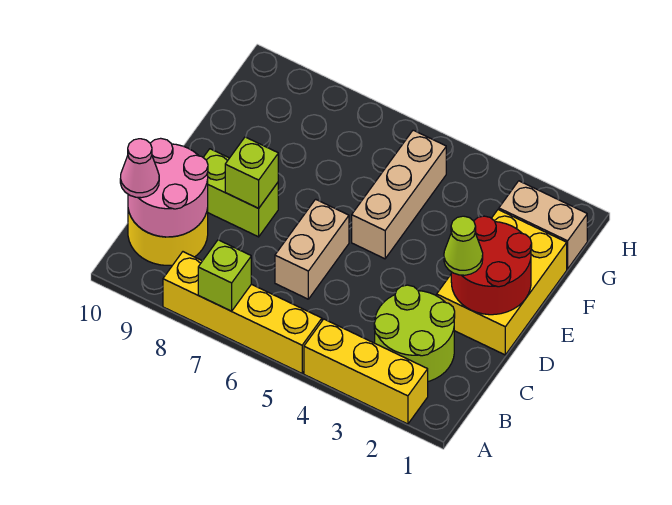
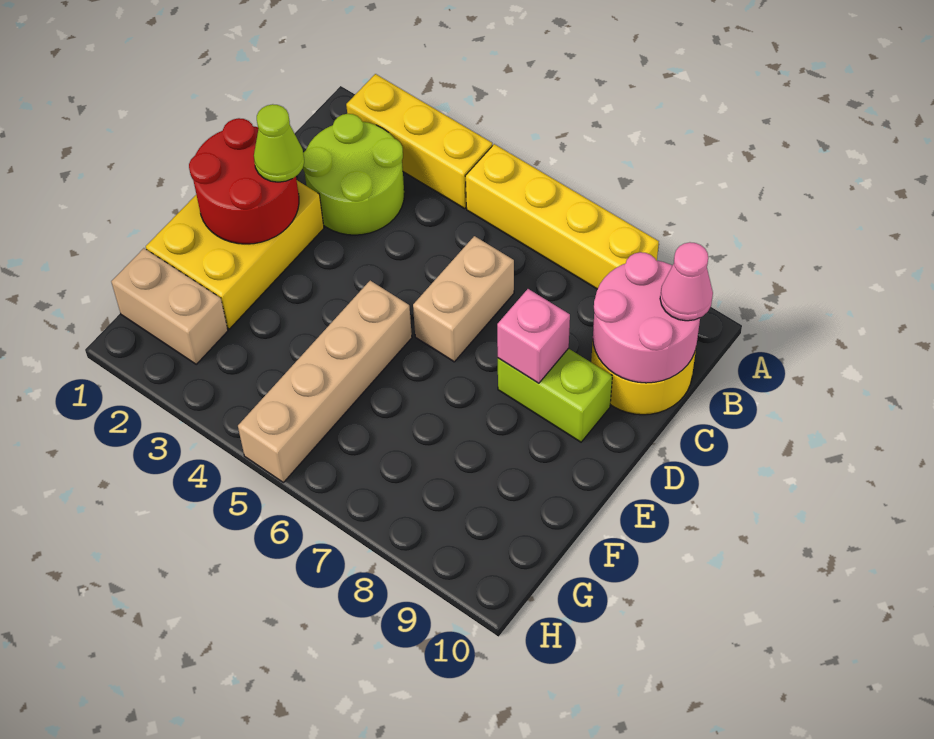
lime brick A7 level 2 -> none
lime brick D8 level 2 -> pink brick D8 level 2
tan brick E5:G5 level 1 -> tan brick E5:H5 level 1

